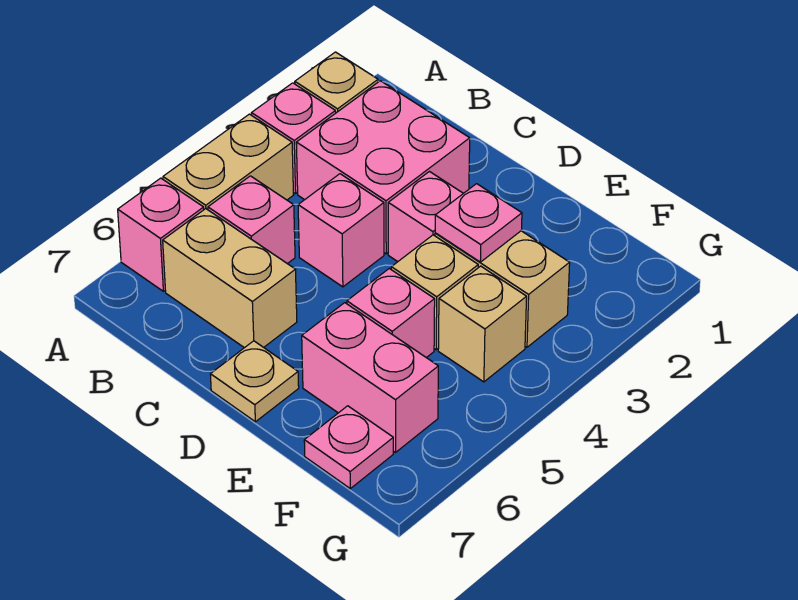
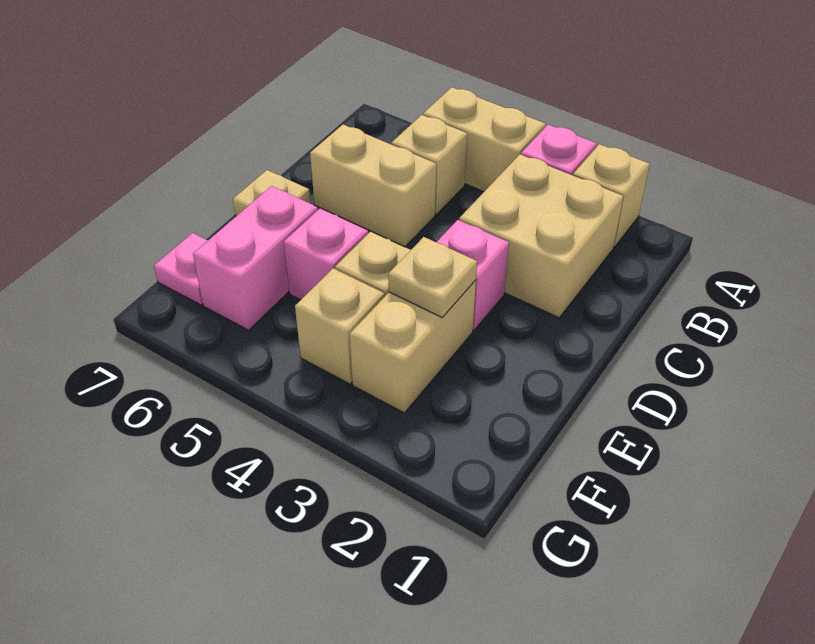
pink brick A6 level 1 -> none
pink brick B2:C3 level 1 -> tan brick B2:C3 level 1
pink brick B5 level 1 -> tan brick B5 level 1
tan brick B6:C6 level 1 -> tan brick C5:C6 level 1
pink brick C4 level 1 -> none
pink plate E3 level 2 -> tan plate E3 level 2

